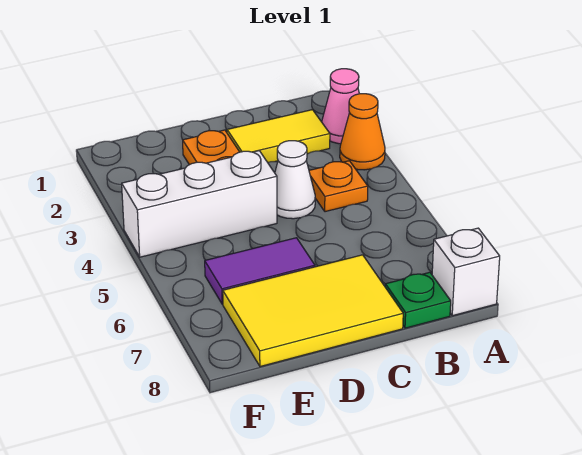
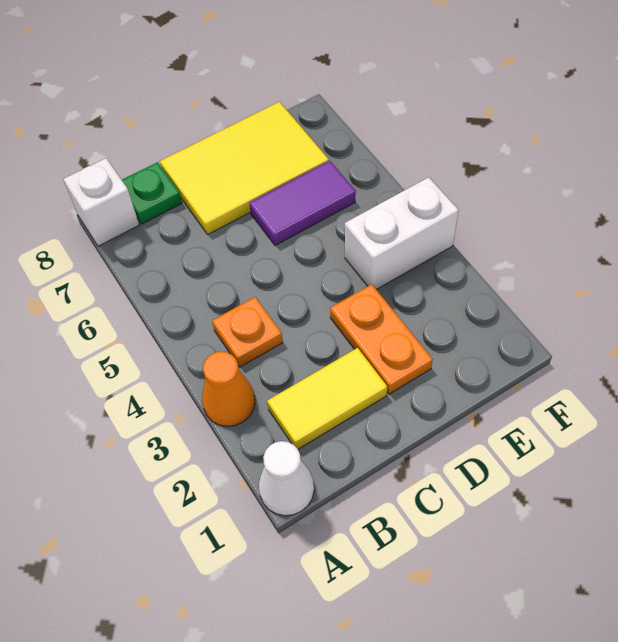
pink cone A2 level 1 -> none
white cone C4 level 1 -> white cone A1 level 1
white brick D4:F4 level 1 -> white brick E4:F4 level 1

